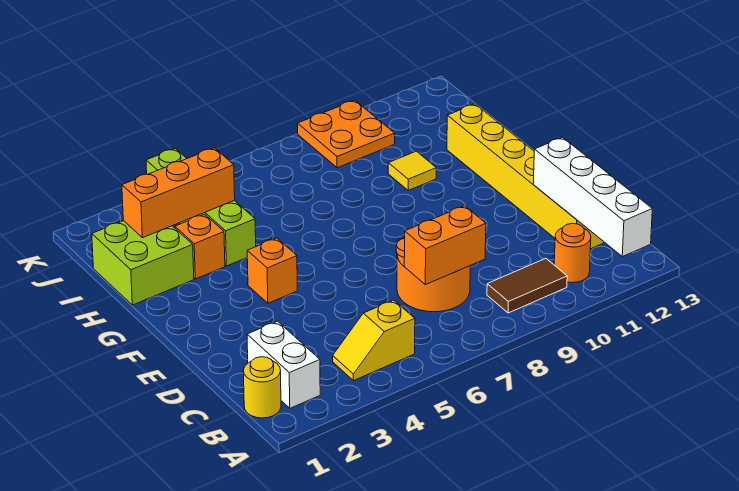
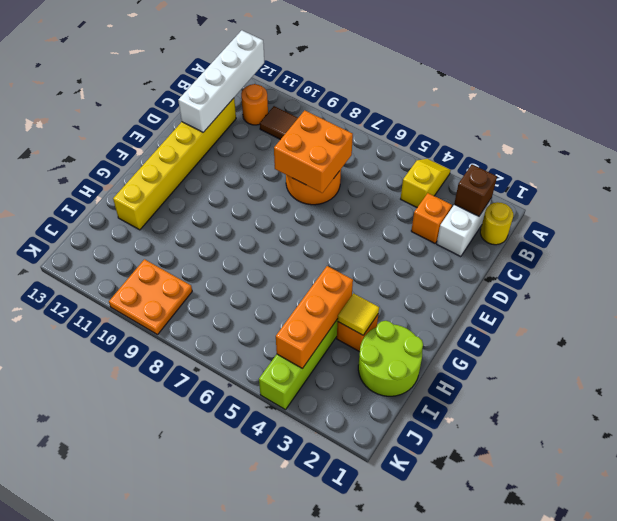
none -> brown brick B2 level 2
yellow slope B4:B5 level 1 top 5 -> yellow slope A4:B4 level 1 top B
orange brick C7:C8 level 2 -> orange brick C7:D8 level 2
orange brick F4 level 1 -> orange brick C3 level 1
lime brick H1:I2 level 1 -> lime round brick H1:I2 level 1
yellow tile H10 level 1 -> yellow tile H3 level 2
orange brick I2:I4 level 2 -> orange brick H4:J4 level 2

